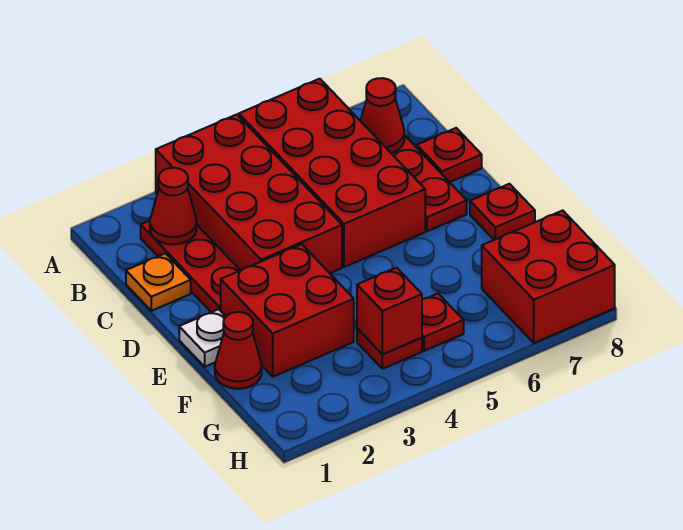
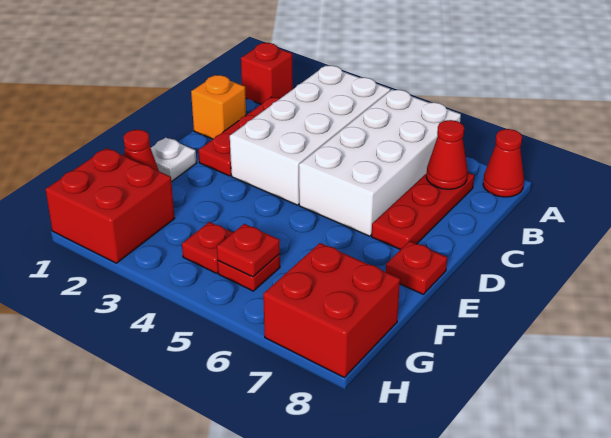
red brick A3:D4 level 1 -> white brick A3:D4 level 1
red brick A5:D6 level 1 -> white brick A5:D6 level 1
red cone B2 level 2 -> red cone A8 level 1
orange plate C1 level 1 -> orange brick C1 level 1
red plate C8 level 1 -> red plate G5 level 2
red brick E2:F3 level 1 -> red brick G1:H2 level 1
red brick G4 level 2 -> red brick A1 level 1

